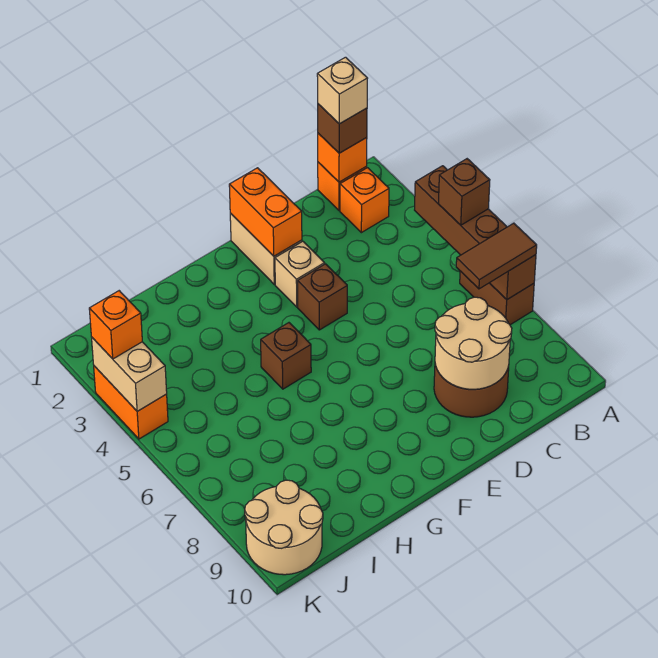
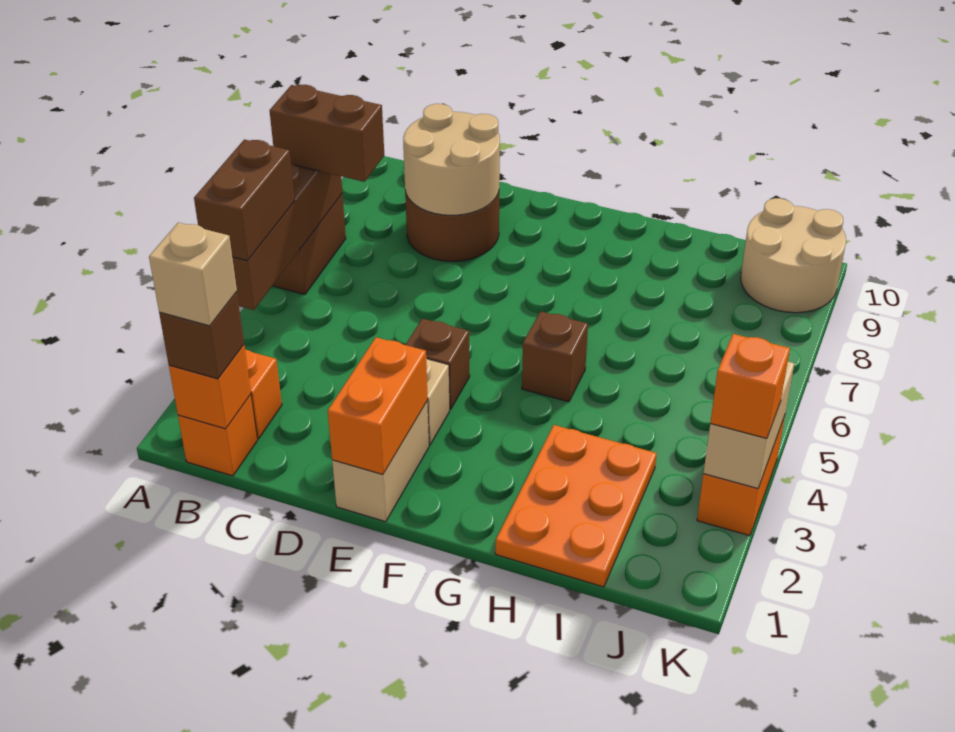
brown brick A5 level 3 -> brown brick A4:A5 level 3
brown tile A7:B7 level 3 -> brown brick A7:B7 level 3
none -> orange plate H1:I3 level 1

